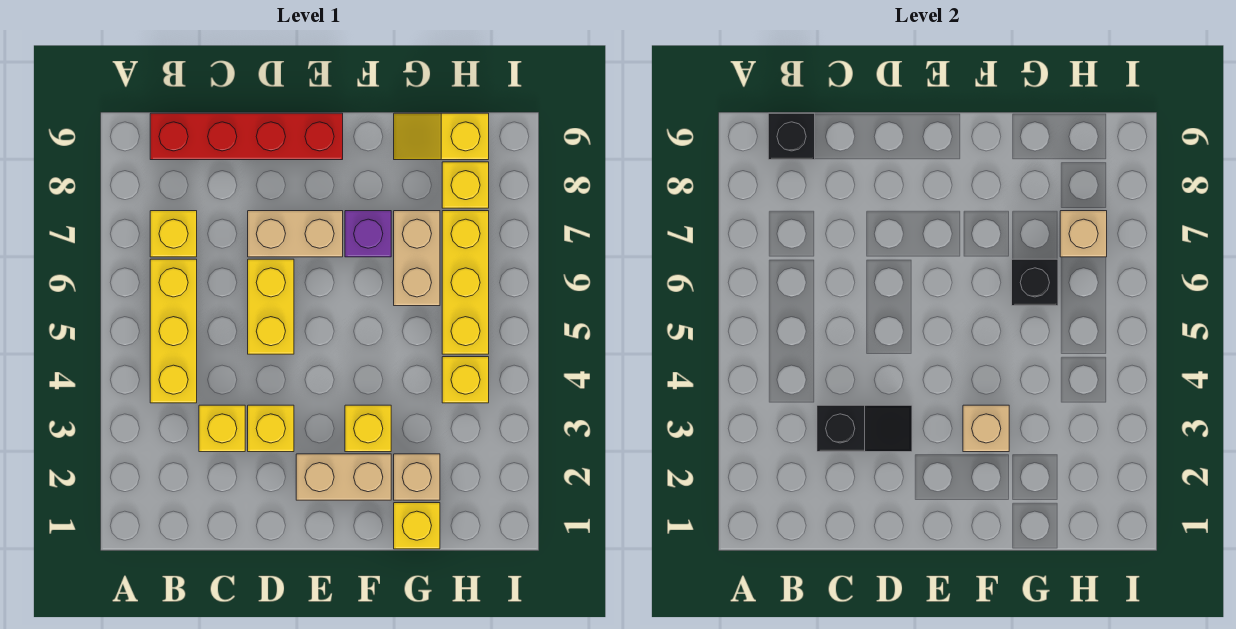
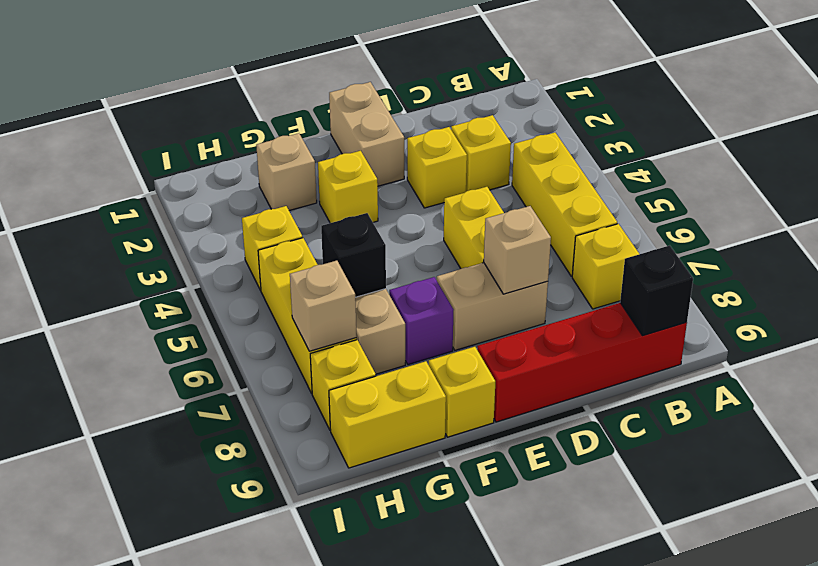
black slope C3:D3 level 2 top C -> none
tan brick E2:F2 level 1 -> tan brick E1:E2 level 1
tan brick F3 level 2 -> tan brick D7 level 2
yellow brick G1 level 1 -> yellow brick F9 level 1
yellow slope G9:H9 level 1 top H -> yellow brick G9:H9 level 1

